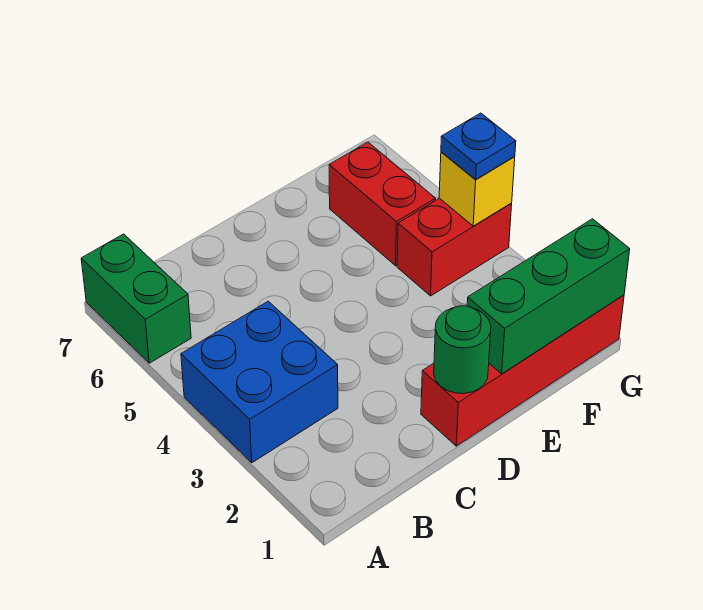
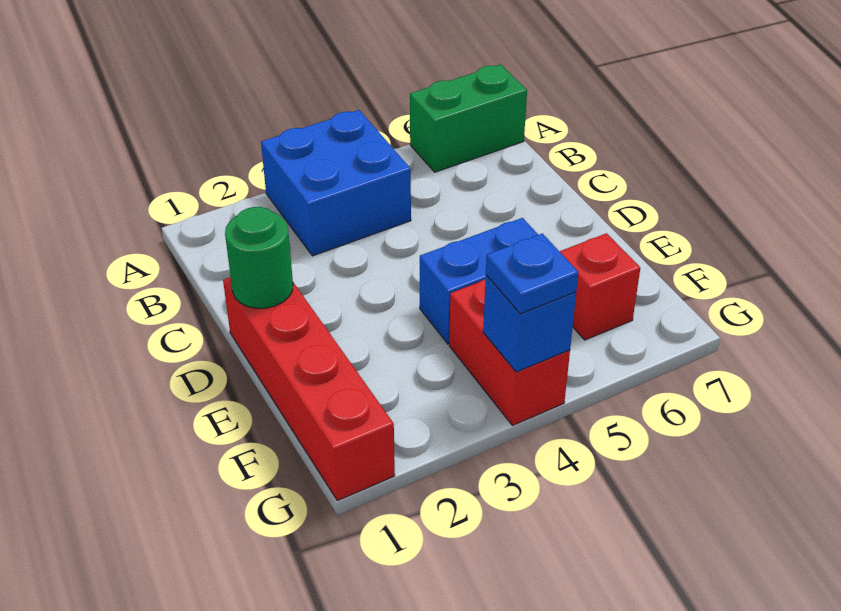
green brick E1:G1 level 2 -> none
none -> blue brick E4:E5 level 1
red brick F5:F6 level 1 -> red brick F6 level 1
yellow brick G4 level 2 -> blue brick G4 level 2

